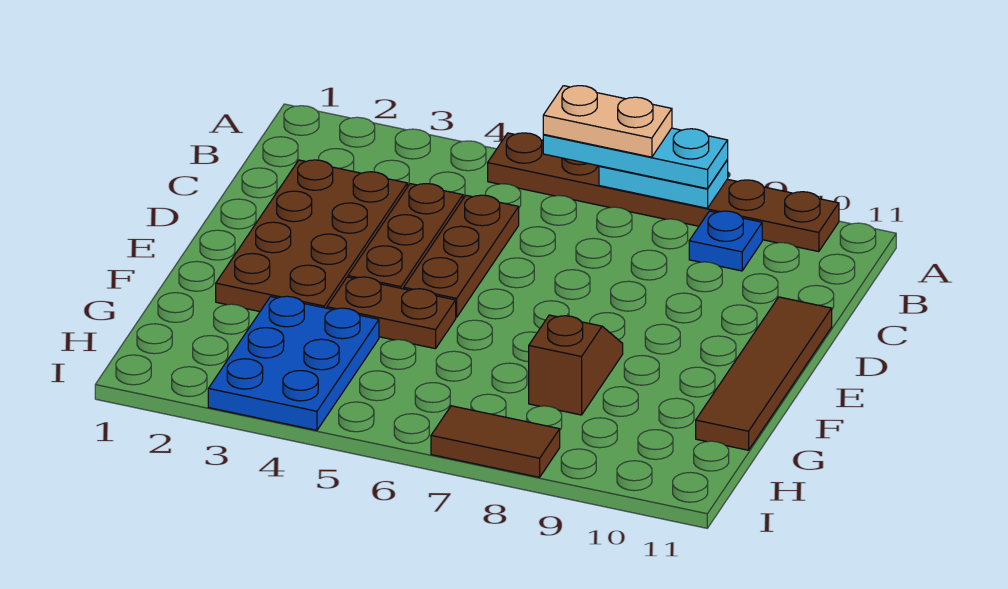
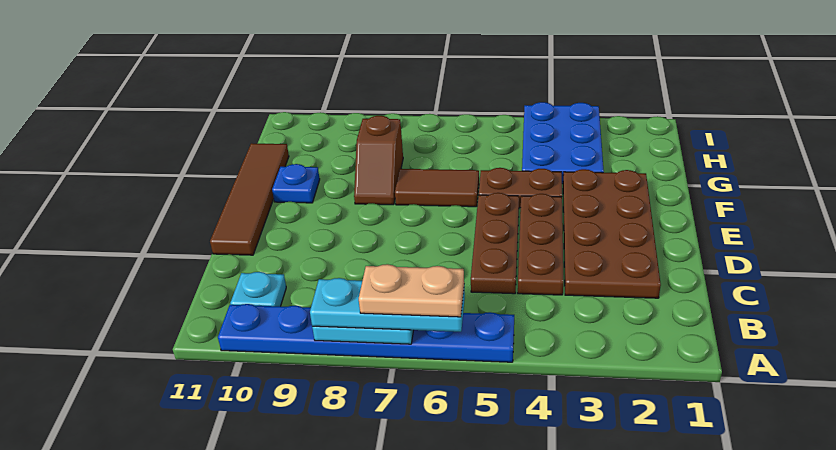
brown plate A5:A10 level 1 -> blue plate A5:A10 level 1
blue plate B9 level 1 -> blue plate F10 level 1
none -> cyan plate B10 level 1
brown tile I7:I8 level 1 -> brown tile F6:F7 level 1

